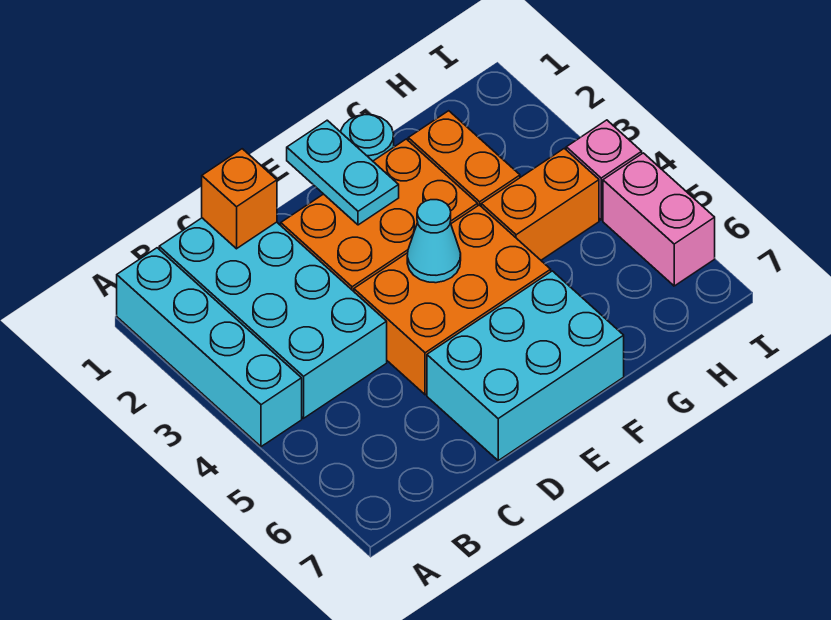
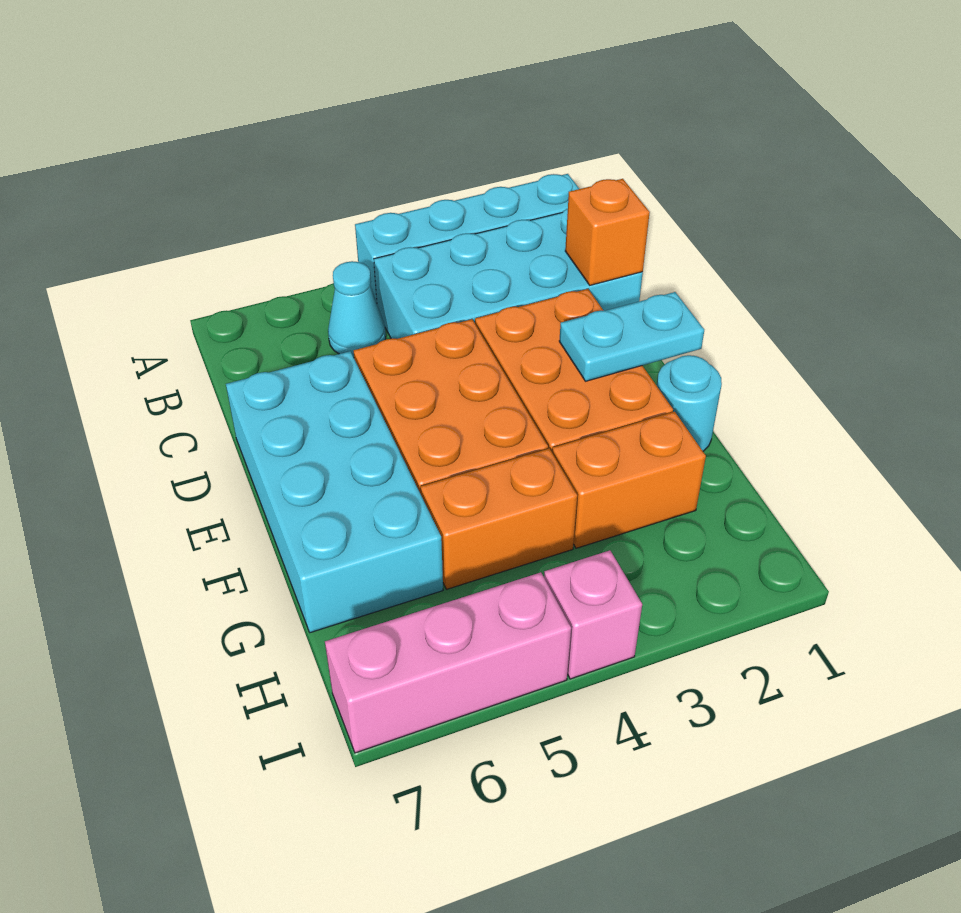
cyan brick D6:F7 level 1 -> cyan brick D6:G7 level 1
cyan cone E4 level 2 -> cyan cone B5 level 1
orange brick G4:H4 level 1 -> orange brick G4:G5 level 1
pink brick I5:I6 level 1 -> pink brick I5:I7 level 1

